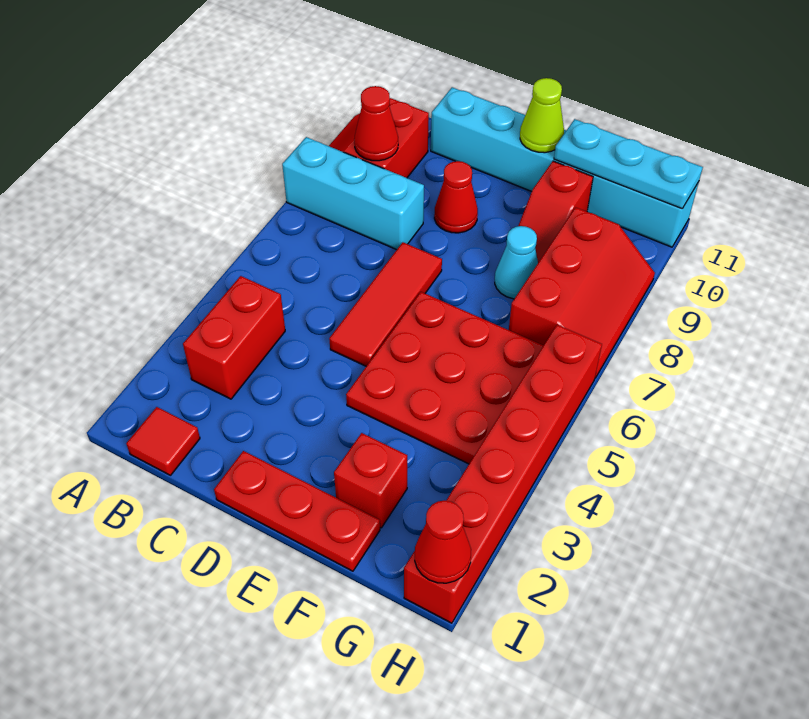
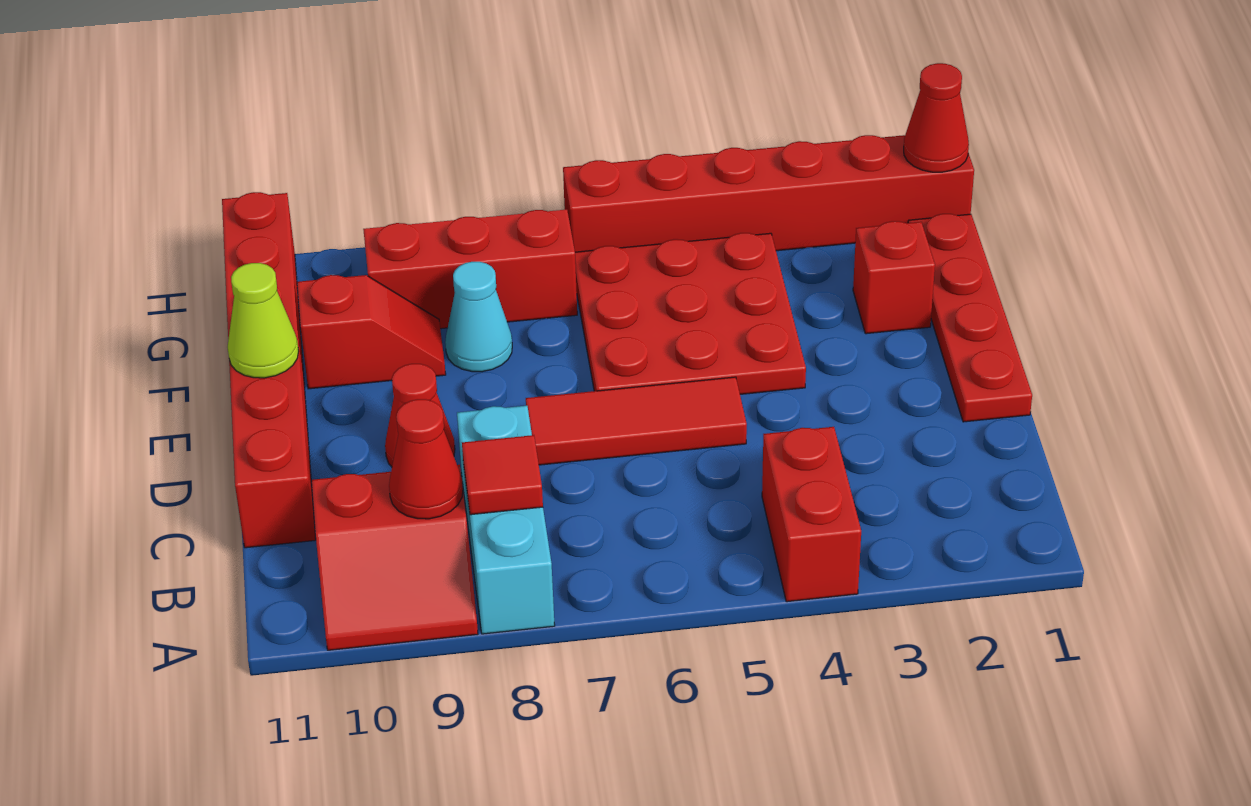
red tile B1 level 1 -> red tile B8 level 2
red brick B3:B4 level 1 -> red brick A4:B4 level 1
cyan brick C11:H11 level 1 -> red brick C11:H11 level 1
red plate D1:F1 level 1 -> red plate D1:G1 level 1
cyan plate F11:H11 level 2 -> none

